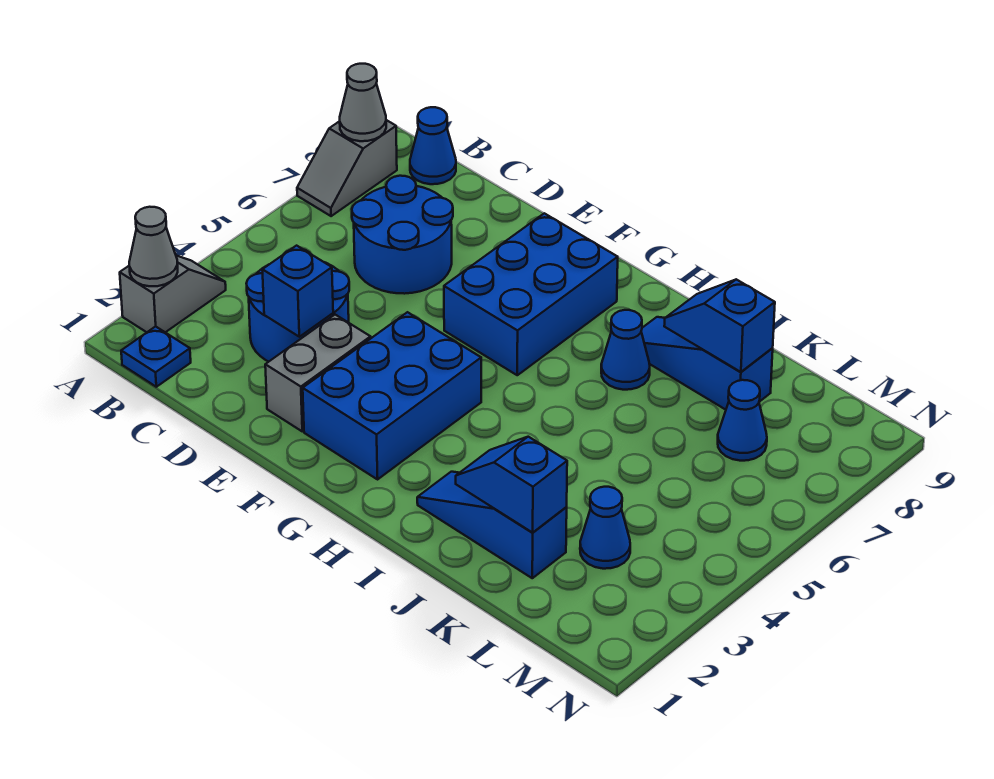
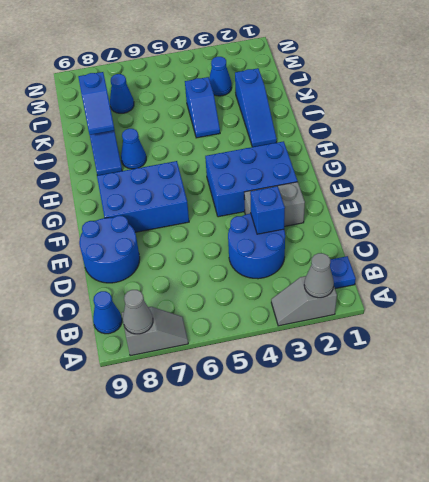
blue round brick C6:D7 level 1 -> blue round brick D8:E9 level 1
blue slope J2:K2 level 2 top K -> blue slope J4:K4 level 1 top K

